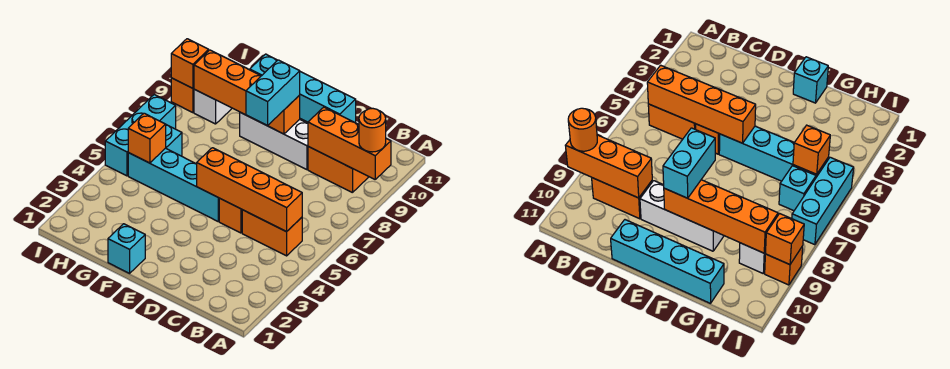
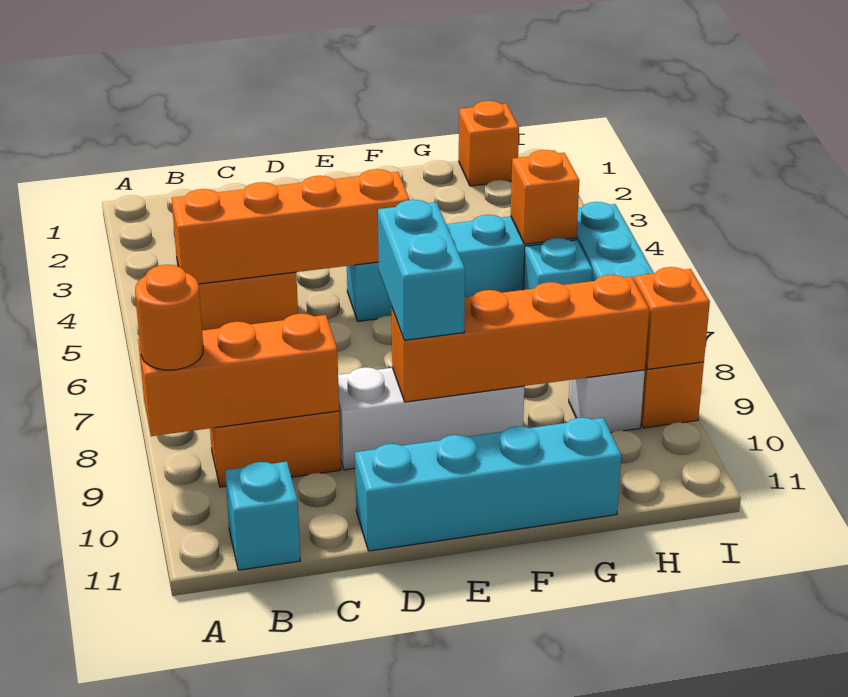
orange brick D5 level 1 -> orange brick H1 level 1
cyan brick F1 level 1 -> cyan brick B11 level 1

